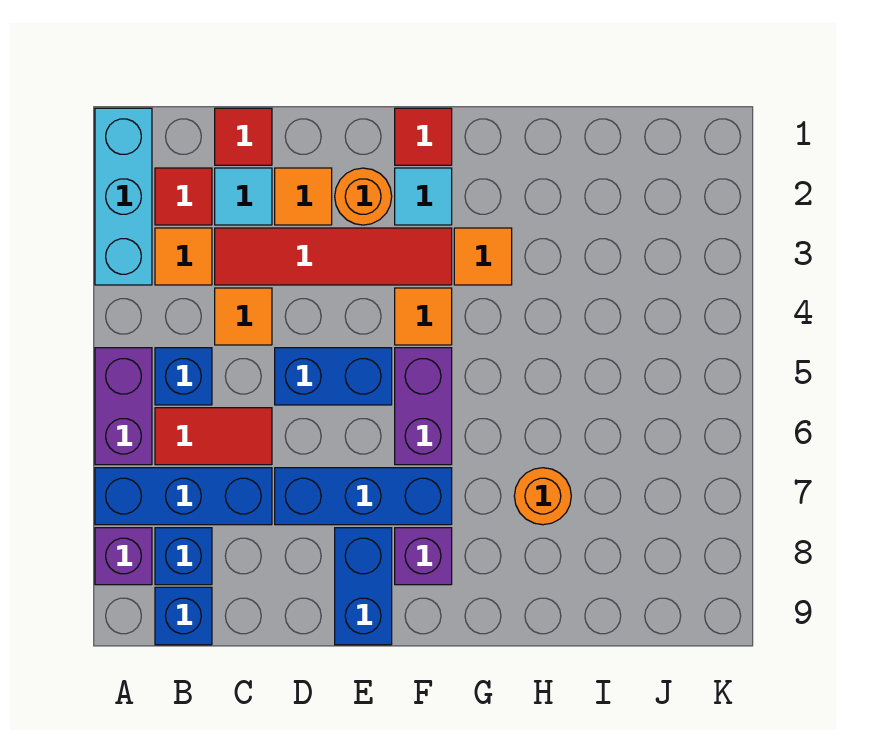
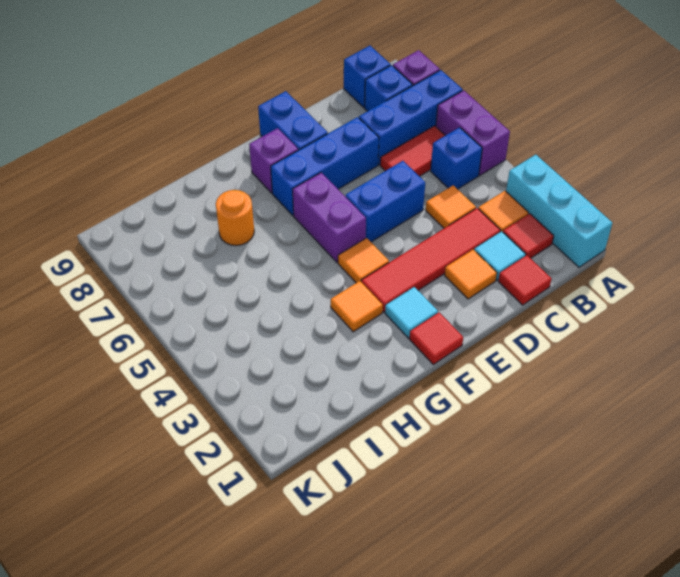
orange round brick E2 level 1 -> none

